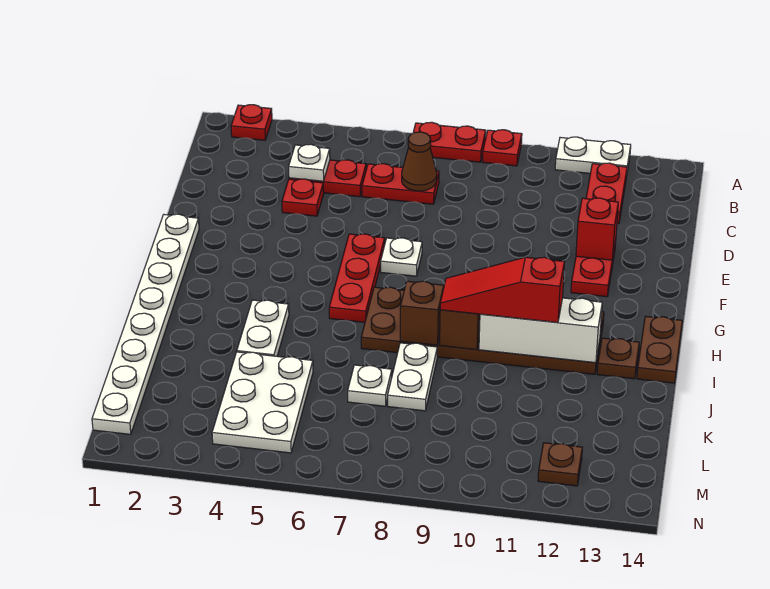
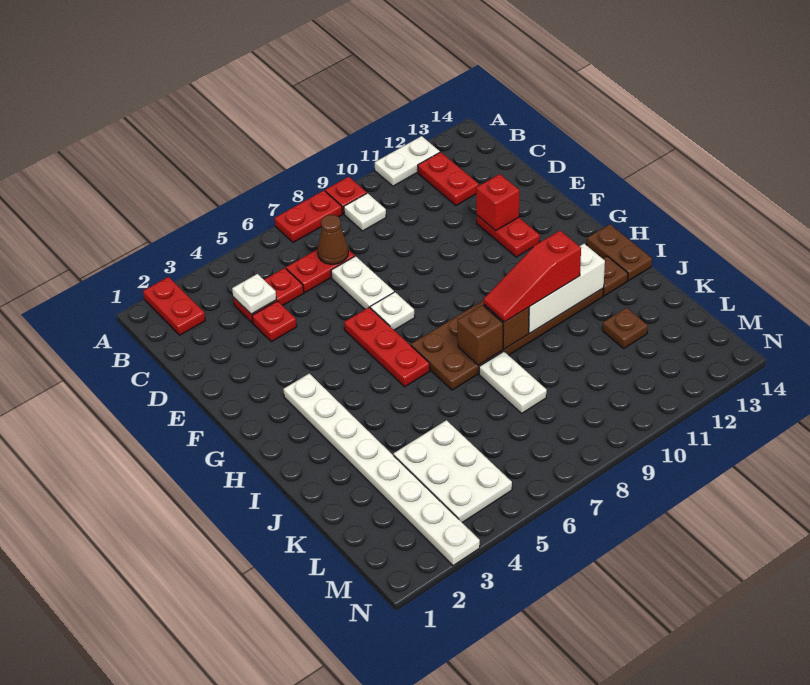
red plate A2 level 1 -> red plate A2:B2 level 1
white plate F1:M1 level 1 -> white plate G3:N3 level 1
white plate I4:J4 level 1 -> white plate D7:E7 level 1
white plate K7 level 1 -> white plate B9 level 1
brown plate M12 level 1 -> brown plate K12 level 1

